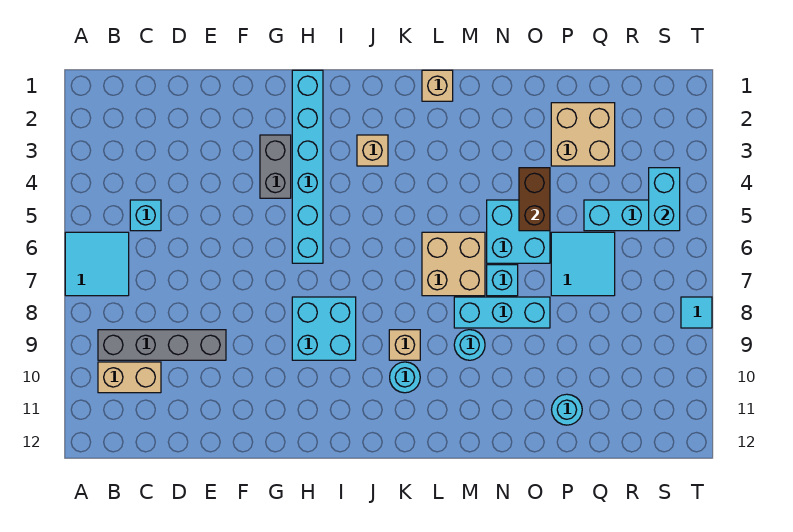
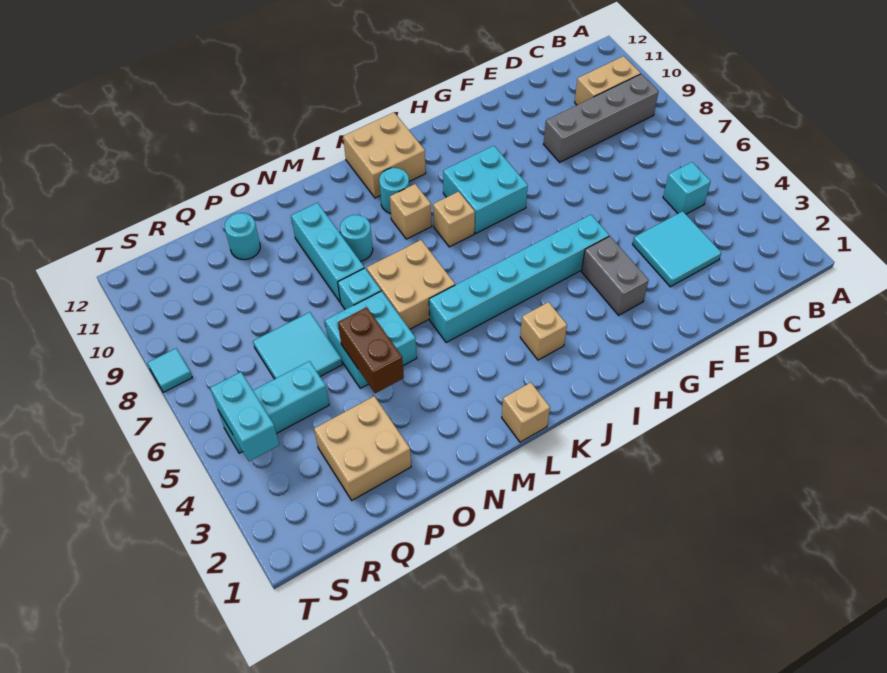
cyan tile A6:B7 level 1 -> cyan tile D3:E4 level 1
cyan brick H1:H6 level 1 -> cyan brick G5:L5 level 1
none -> tan brick J8 level 1
none -> tan brick J11:K12 level 1
cyan brick M8:O8 level 1 -> cyan brick N8:N10 level 1

